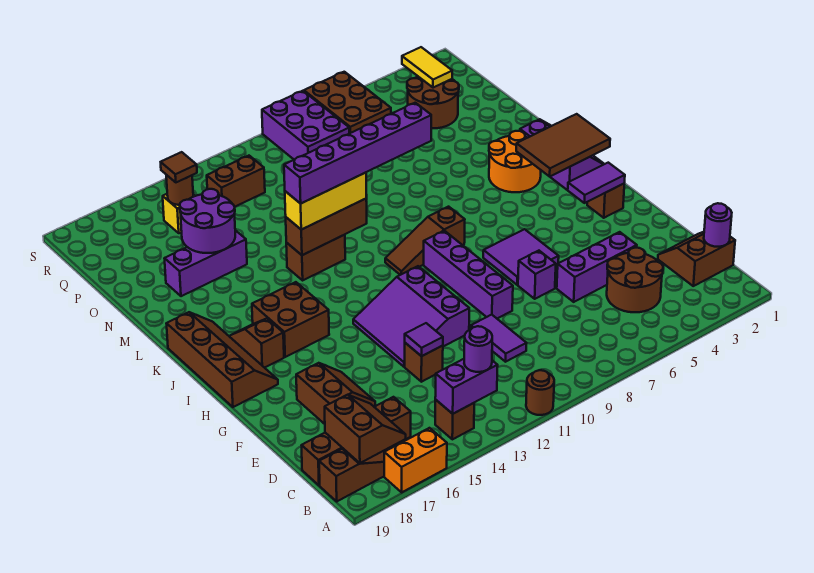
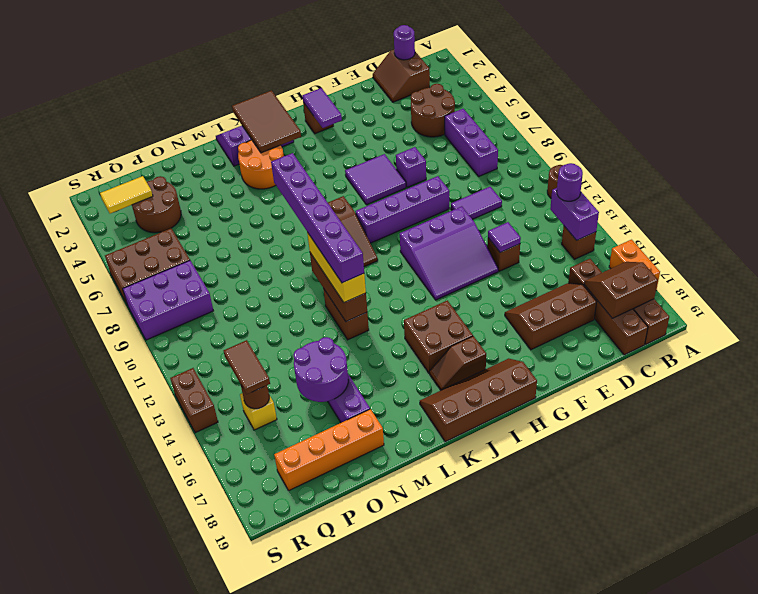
purple brick E4:E6 level 1 -> purple brick C6:C8 level 1
brown slope E16:F17 level 1 top 17 -> brown slope D16:F17 level 1 top 17
none -> orange brick N18:Q18 level 1
brown brick Q12:Q13 level 1 -> brown brick S13:S14 level 1
brown tile Q15 level 3 -> brown tile Q14:Q15 level 3

